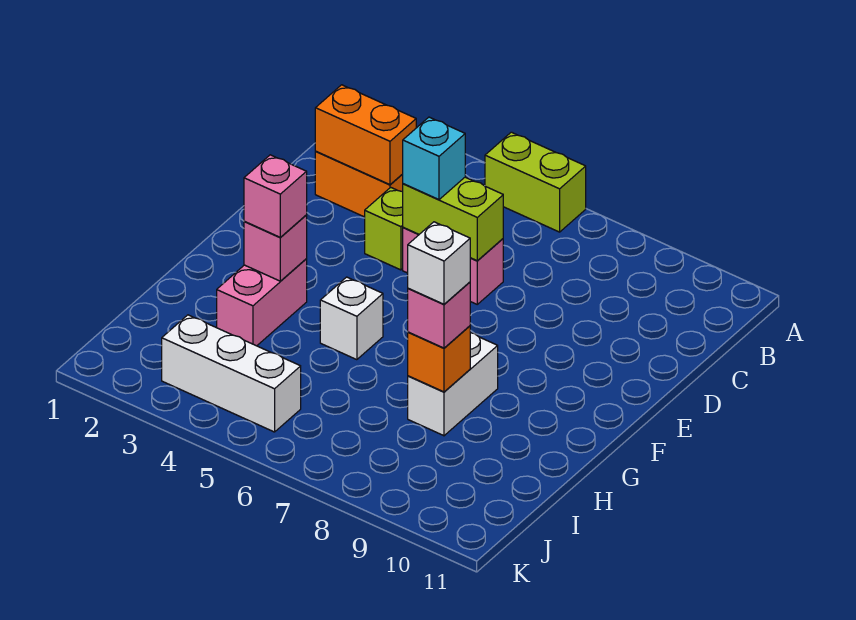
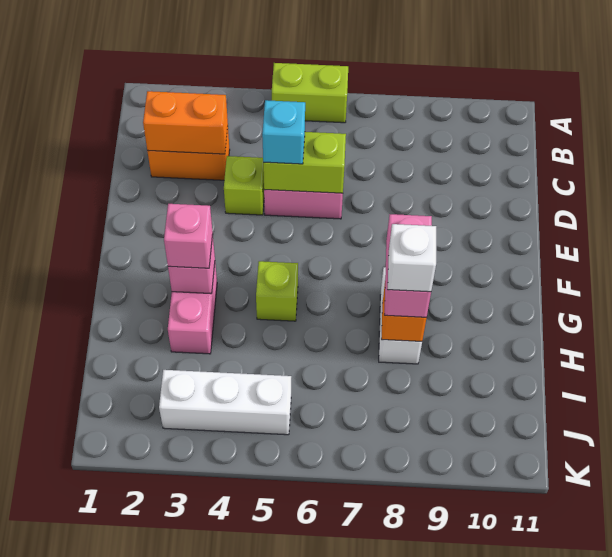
white brick G5 level 1 -> lime brick G5 level 1
pink brick H8 level 3 -> pink brick G8:H8 level 3

